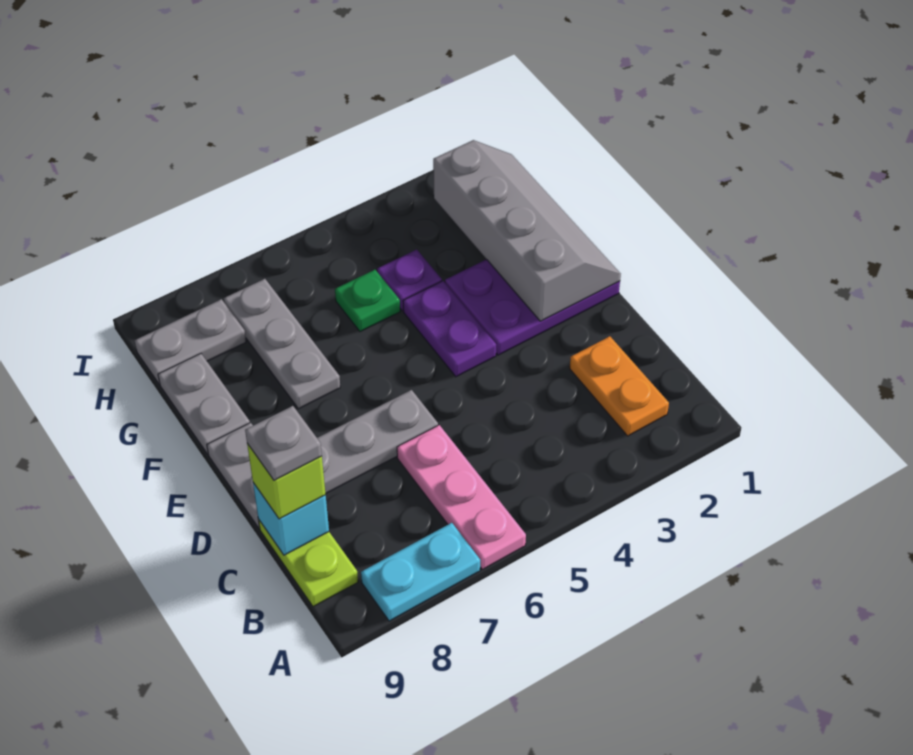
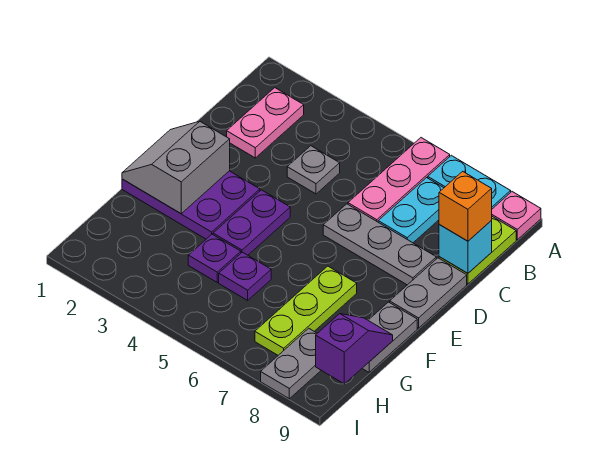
none -> pink plate A9 level 1
orange plate B2:C2 level 1 -> pink plate B2:C2 level 1
none -> cyan plate B7:C7 level 1
lime brick C9 level 3 -> orange brick C9 level 3
grey plate C9 level 4 -> grey plate C4 level 1
grey slope E1:H2 level 2 top 2 -> grey slope E1:F2 level 2 top 2
grey plate F7:H7 level 1 -> lime plate F7:H7 level 1
green plate G5 level 1 -> purple plate G5 level 1
none -> purple slope G9:H9 level 2 top H
grey plate H8:H9 level 1 -> grey plate H8:I8 level 1

